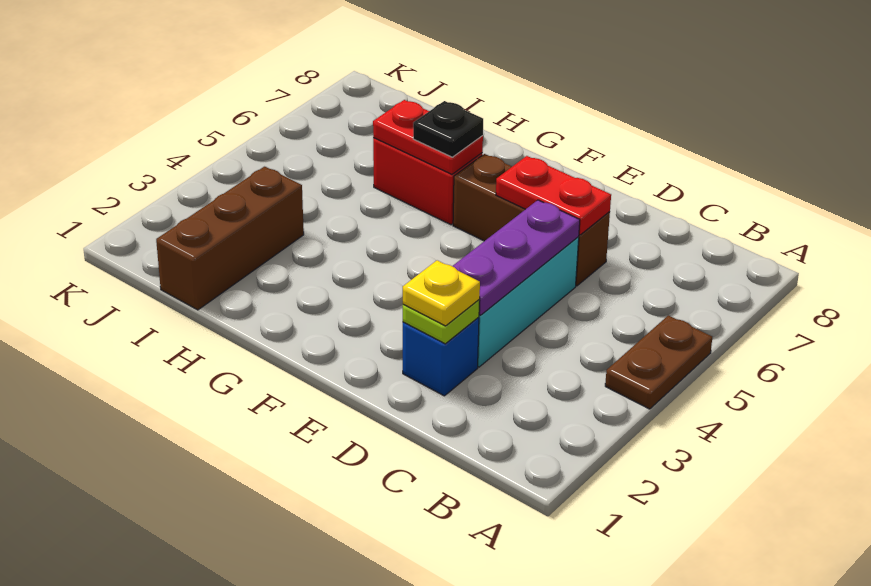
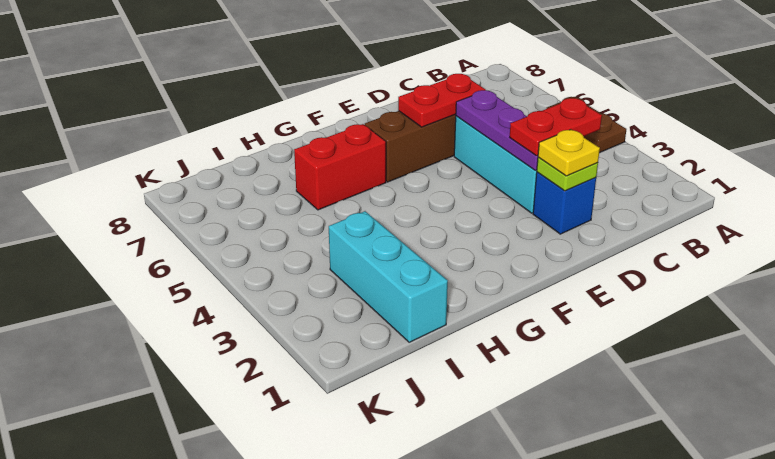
red plate G6:H6 level 2 -> red plate C3:D3 level 3
black plate G6 level 3 -> none
brown brick I1:I3 level 1 -> cyan brick I1:I3 level 1

